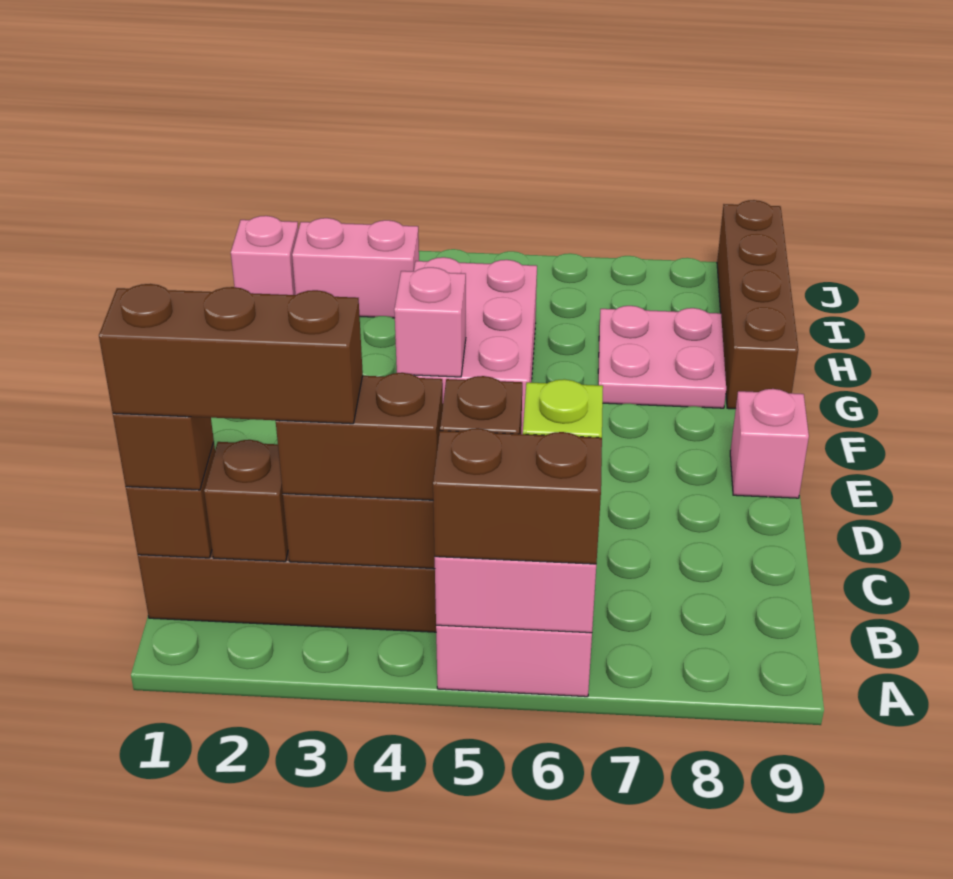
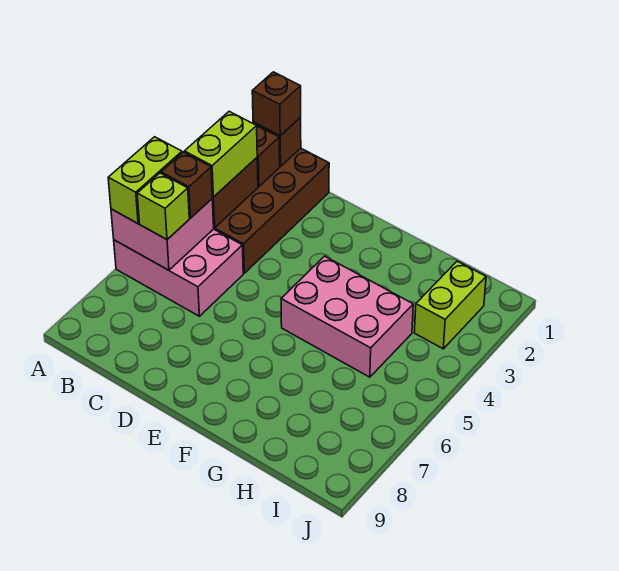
brown brick A5:A6 level 3 -> lime brick A5:A6 level 3
brown brick B1:B3 level 4 -> none
brown brick B3:B4 level 3 -> lime brick B3:B4 level 3
pink brick E9 level 1 -> none
pink brick F4 level 2 -> none
pink plate G7:H8 level 1 -> none
brown brick G9:J9 level 1 -> none
pink brick I1 level 1 -> none
pink brick I2:I3 level 1 -> lime brick I2:I3 level 1

